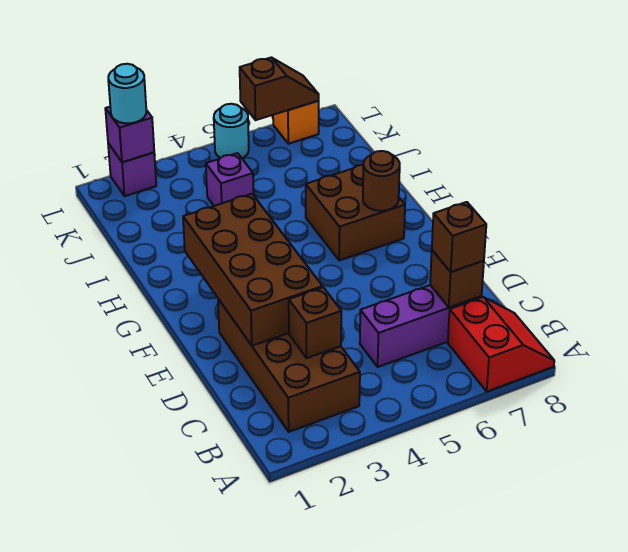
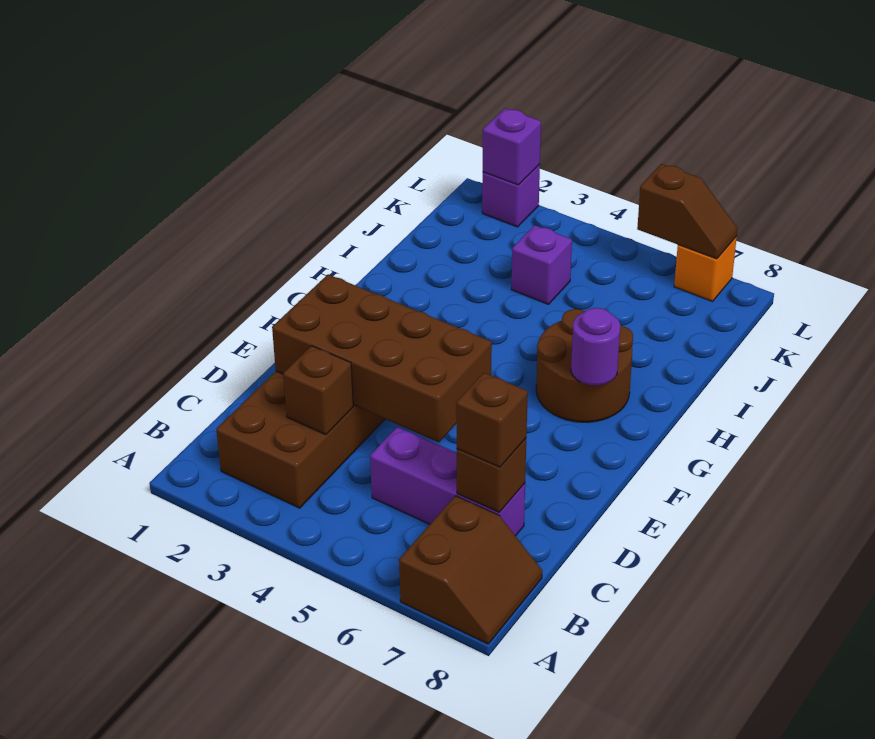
red slope A7:B8 level 1 top 7 -> brown slope A7:B8 level 1 top 7
brown brick D2:G3 level 2 -> brown brick D2:E5 level 2
brown brick G6:H7 level 1 -> brown round brick G6:H7 level 1
brown round brick G7 level 2 -> purple round brick G7 level 2
cyan round brick L2 level 3 -> none
cyan round brick L5 level 1 -> none

